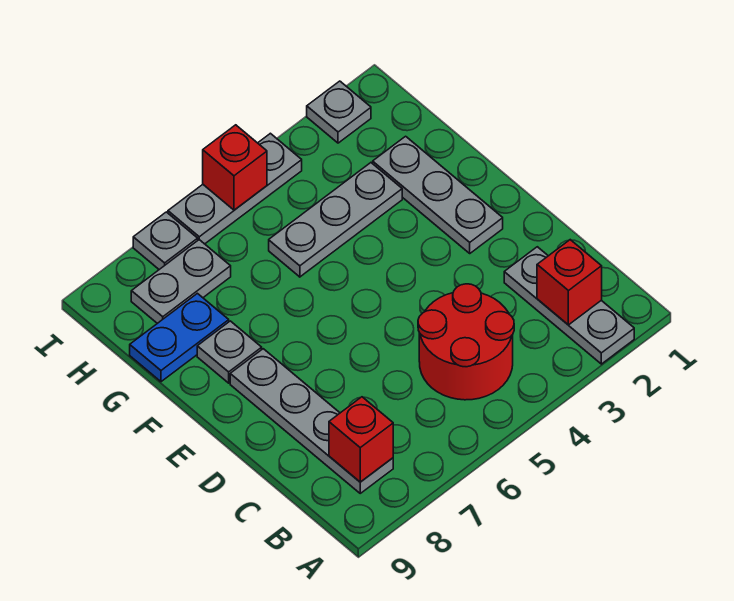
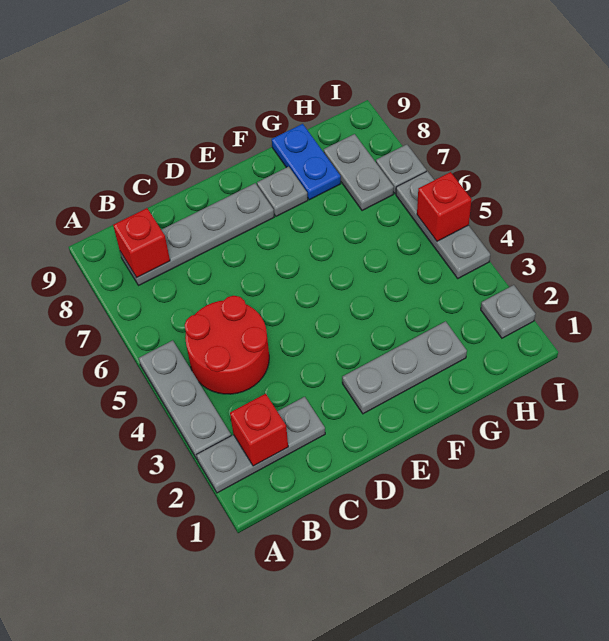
grey plate G3:G5 level 1 -> grey plate A3:A5 level 1

